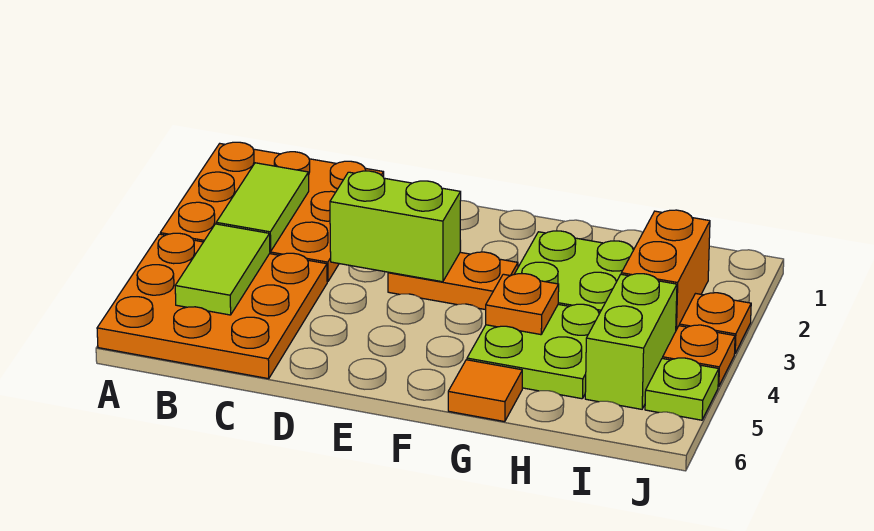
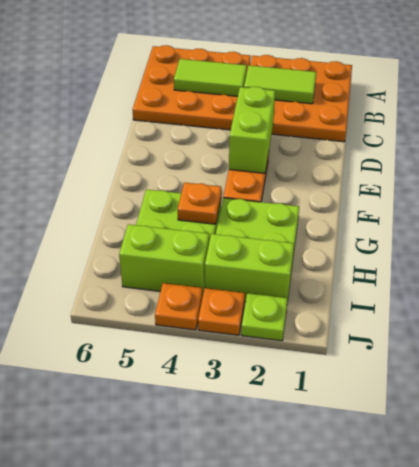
orange tile G6 level 1 -> none
orange brick I2:I3 level 1 -> lime brick I2:I3 level 1
lime plate J5 level 1 -> lime plate J2 level 1

